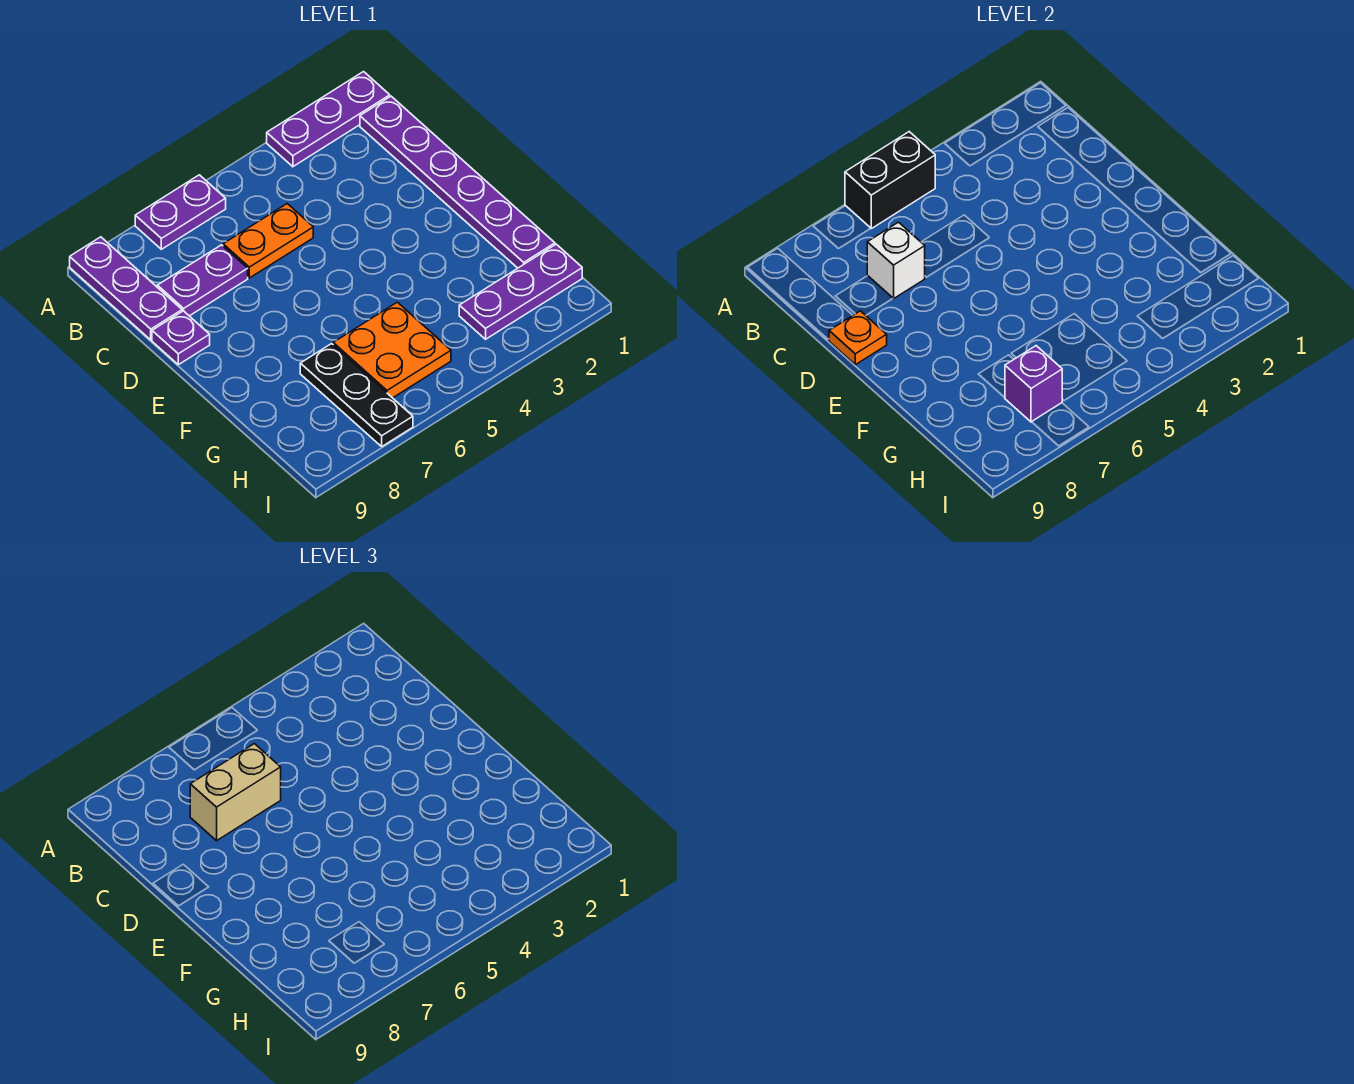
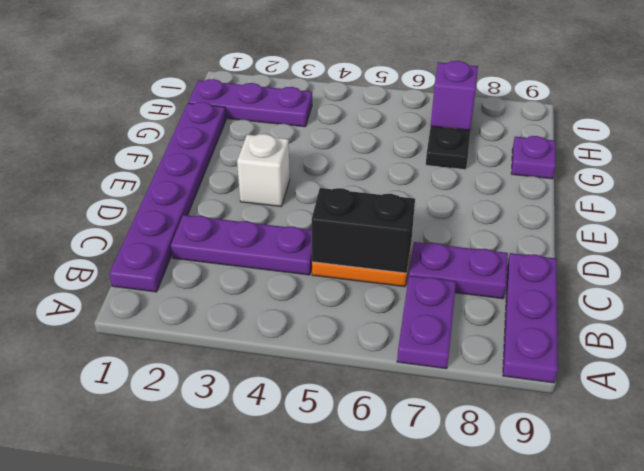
purple plate A1:A3 level 1 -> purple plate C2:C4 level 1
black brick A5:A6 level 2 -> black brick C5:C6 level 2
purple plate A6:A7 level 1 -> purple plate A7:B7 level 1
tan brick C6:C7 level 3 -> none
white brick C7 level 2 -> white brick E3 level 1
purple plate D9 level 1 -> purple plate G9 level 1
orange plate D9 level 2 -> none
orange plate G5:H6 level 1 -> none

